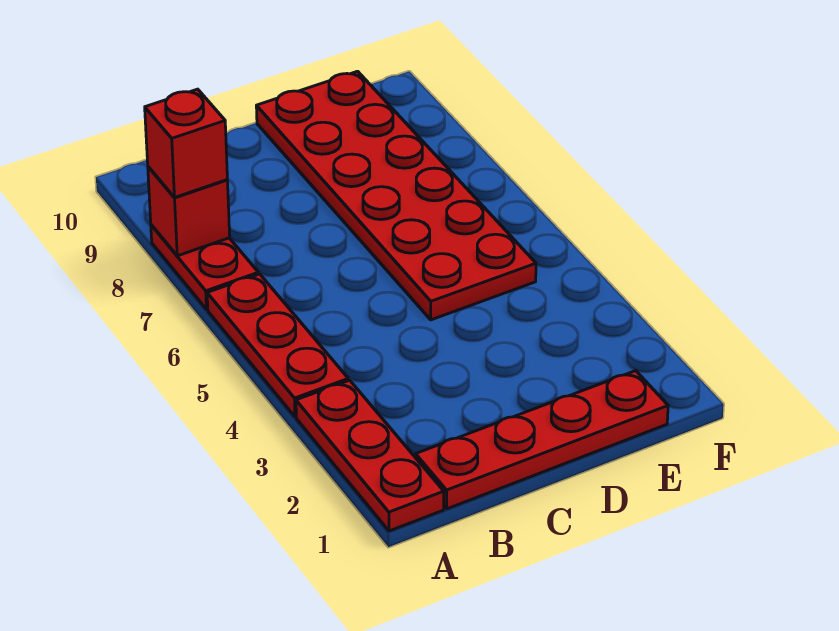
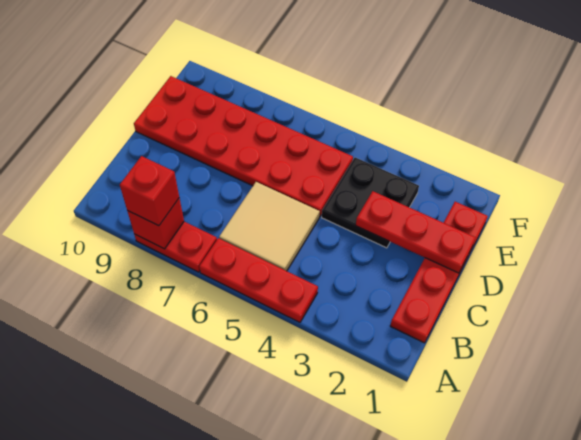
red plate A1:A3 level 1 -> red plate D1:D3 level 2
none -> tan tile B5:C6 level 1
none -> black plate D3:E4 level 1

